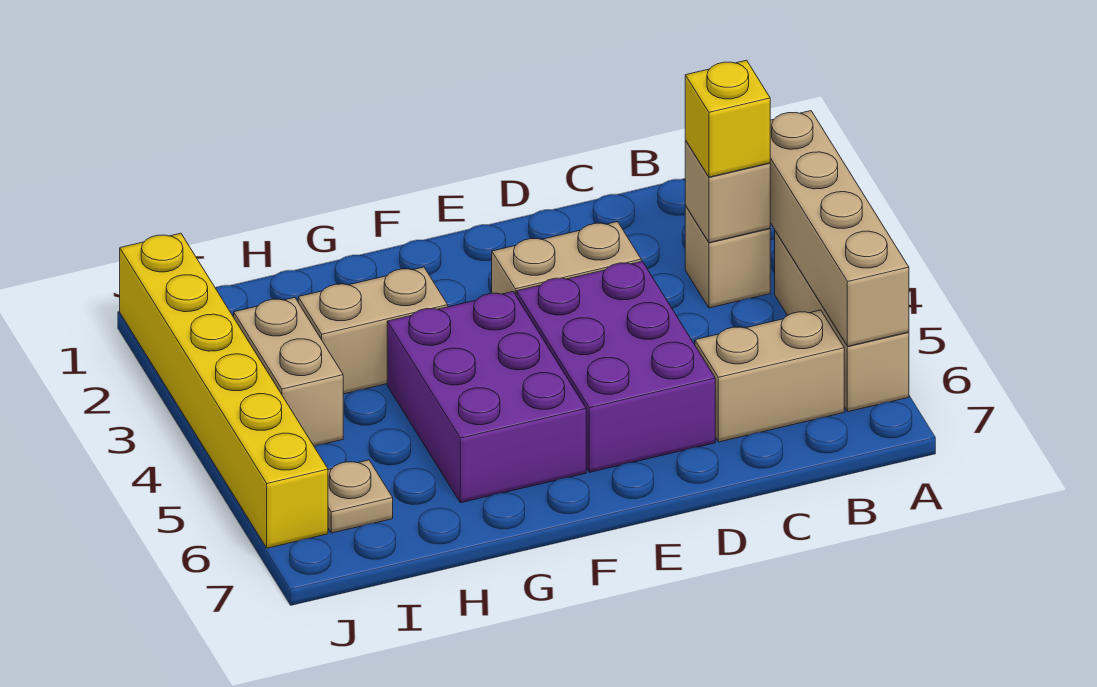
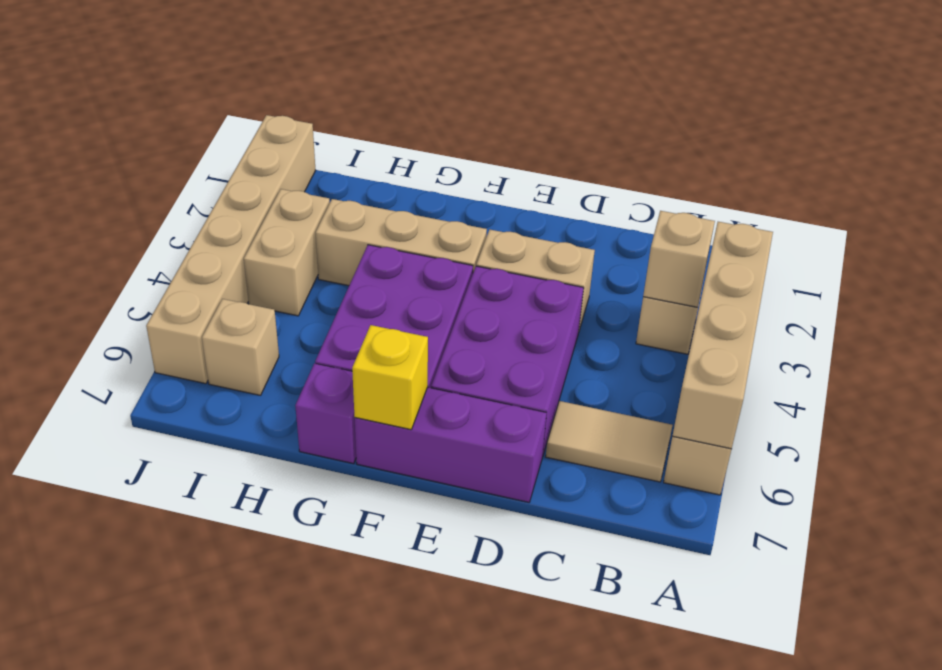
yellow brick B3 level 3 -> yellow brick F7 level 2
tan brick B6:C6 level 1 -> tan tile B6:C6 level 1
none -> purple brick D7:F7 level 1
tan brick G3:H3 level 1 -> tan brick F3:H3 level 1
none -> purple brick G7 level 1
tan plate I6 level 1 -> tan brick I6 level 1
yellow brick J1:J6 level 1 -> tan brick J1:J6 level 1

